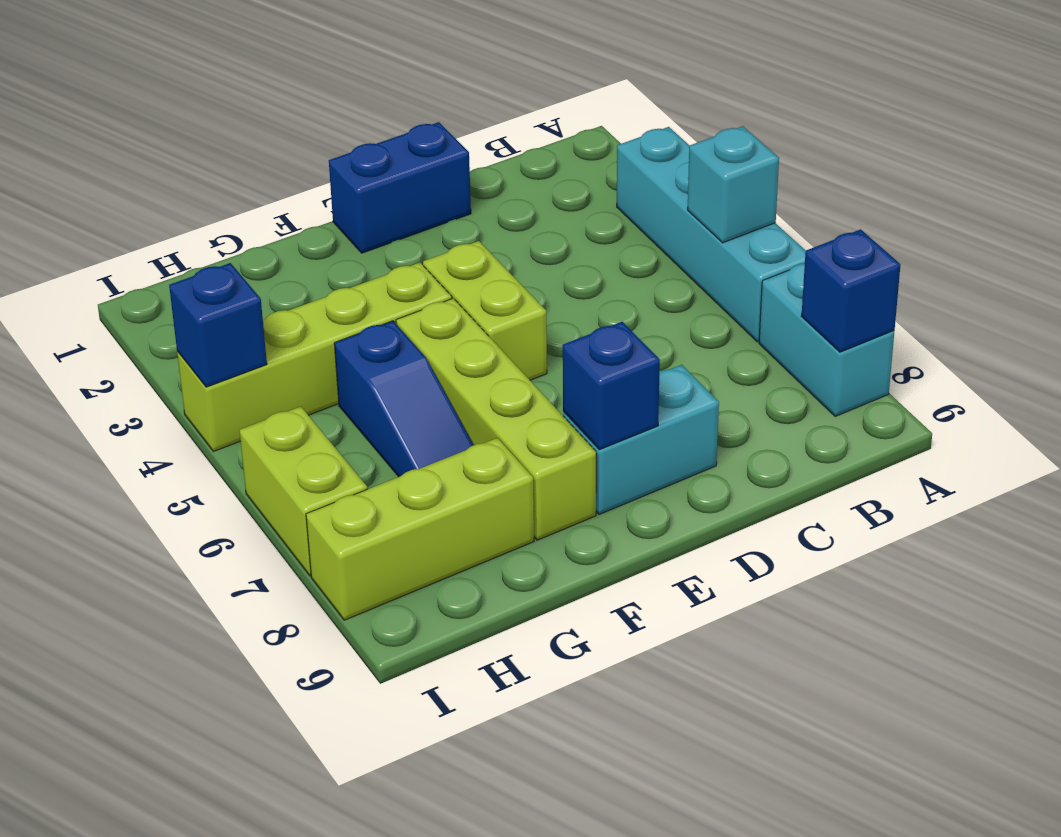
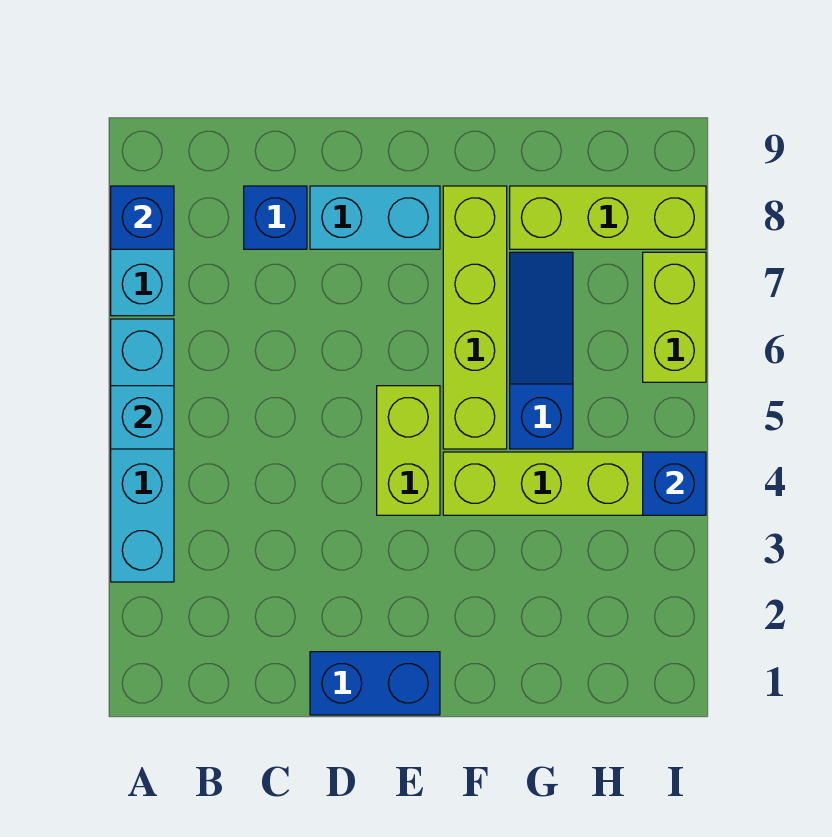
blue brick E8 level 2 -> blue brick C8 level 1

